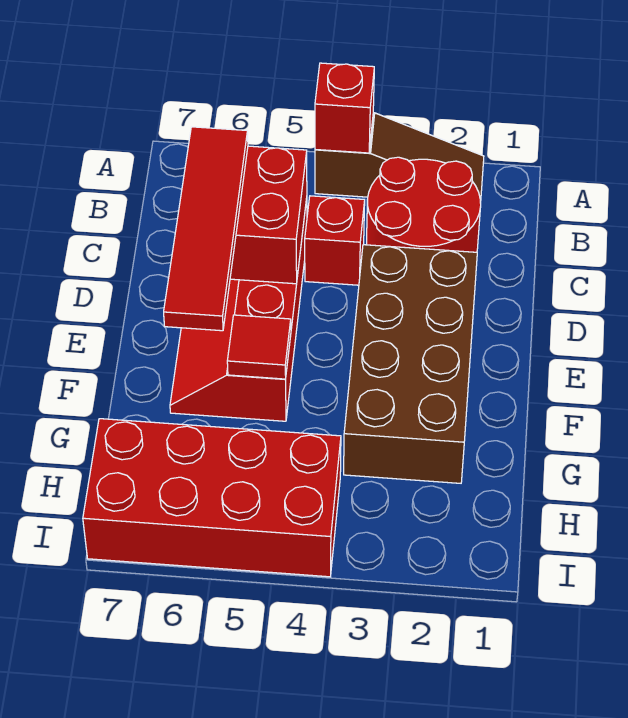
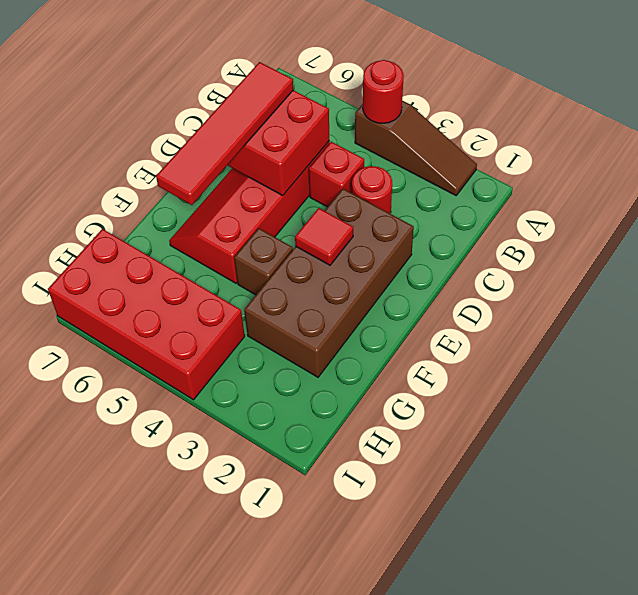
red brick A4 level 2 -> red round brick A4 level 2
red round brick B2:C3 level 1 -> red round brick C3 level 1
none -> brown brick F4 level 1
red tile F5 level 2 -> red tile E3 level 2

